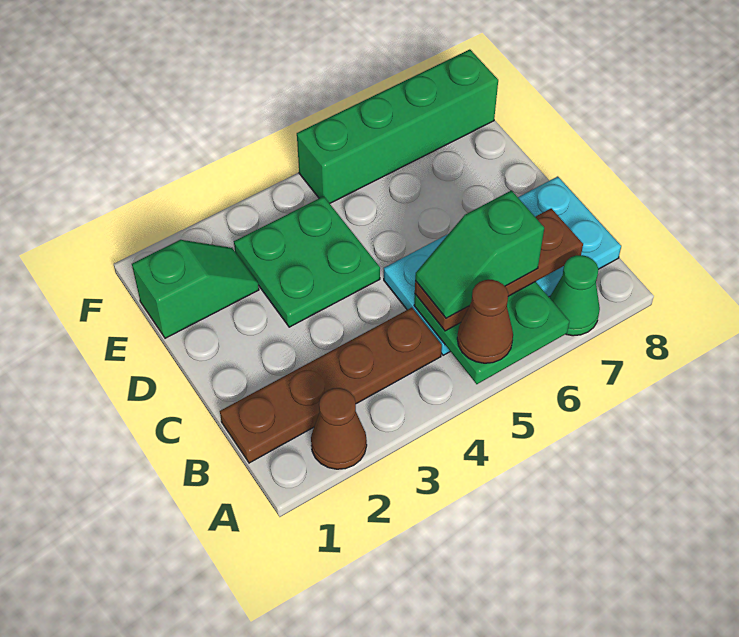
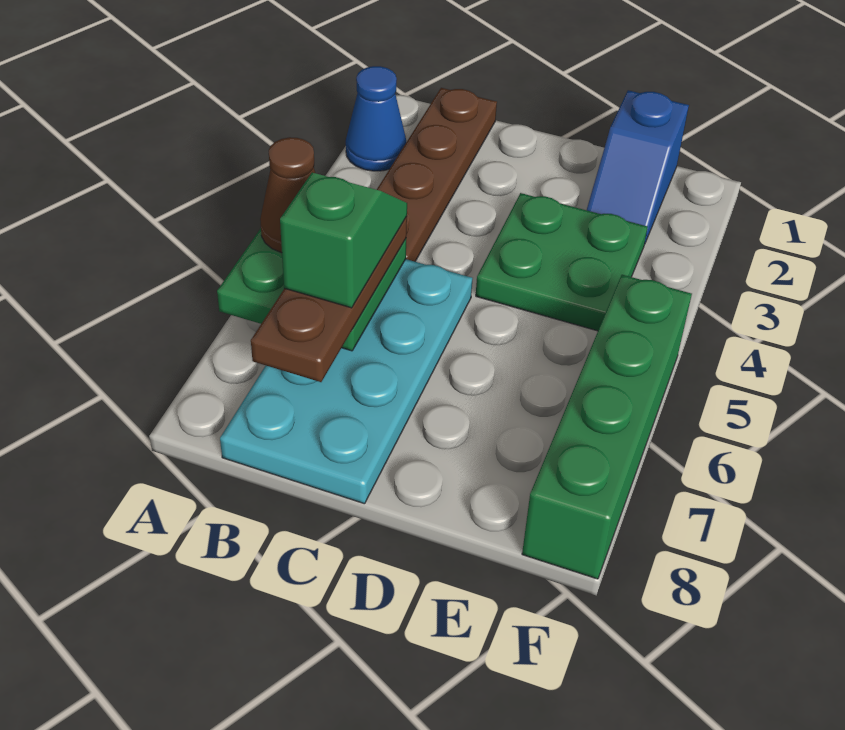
brown cone A2 level 1 -> blue cone A2 level 1
green cone A7 level 1 -> none
green slope E1:E2 level 1 top 1 -> blue slope E1:E2 level 1 top 1

